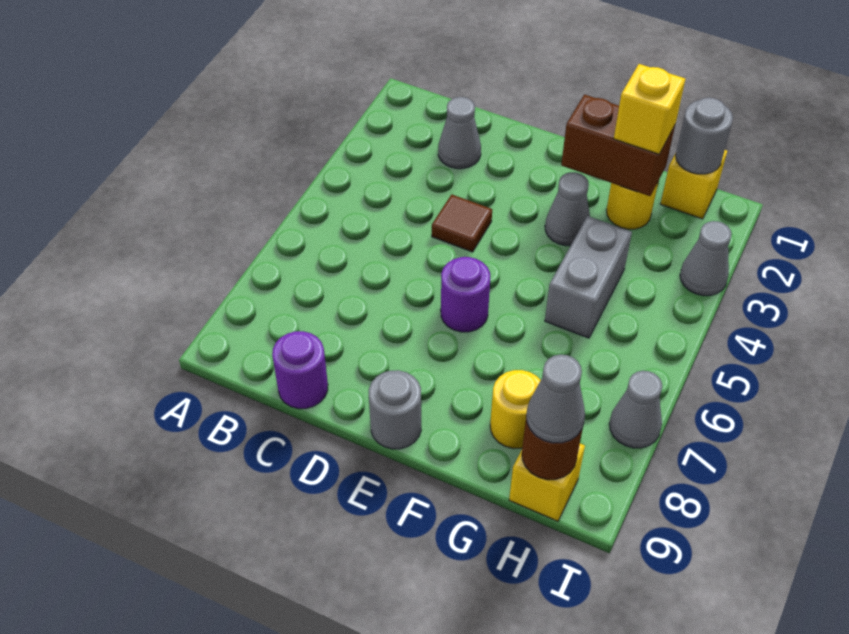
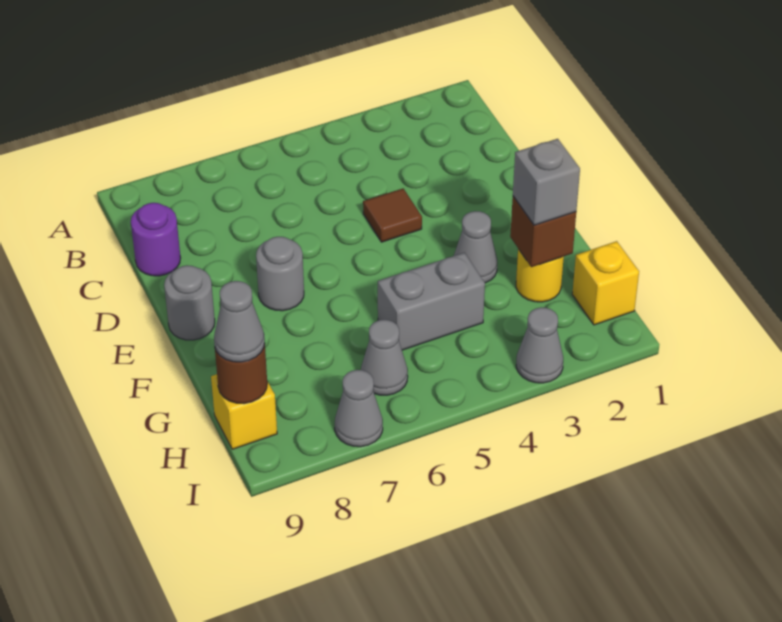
grey cone C2 level 1 -> grey cone H6 level 1
purple round brick E6 level 1 -> none
brown brick F2:G2 level 2 -> brown brick G2 level 2
yellow brick G2 level 3 -> grey brick G2 level 3
yellow round brick G8 level 1 -> none
grey round brick H1 level 2 -> grey round brick E7 level 1

